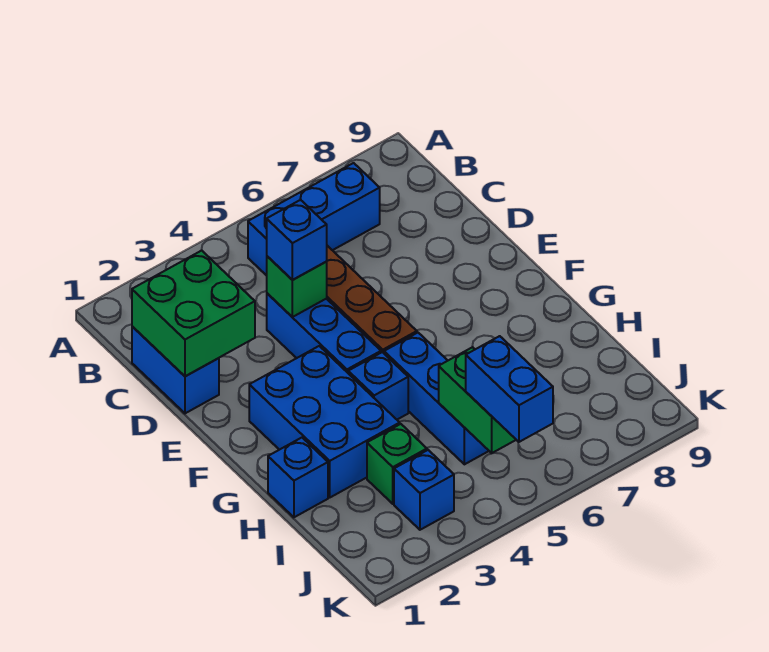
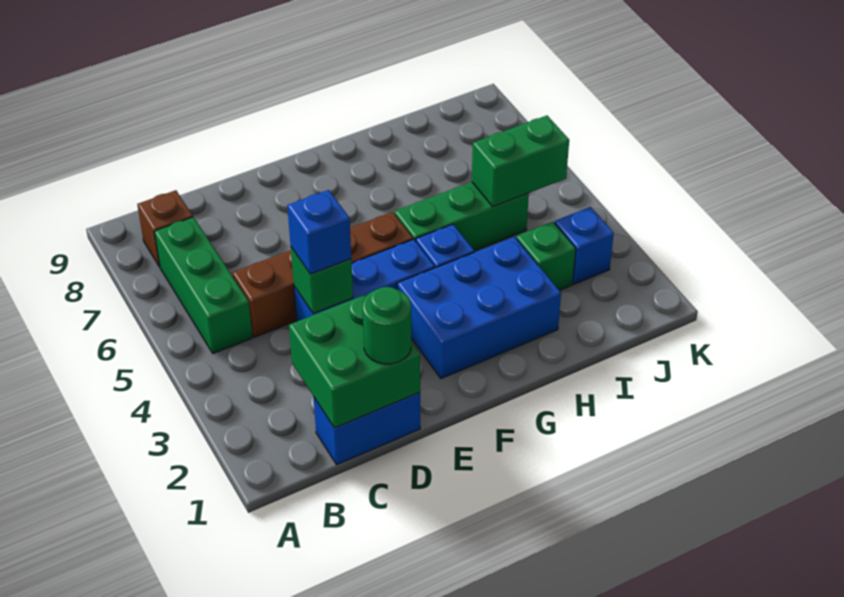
blue brick B5:B7 level 1 -> green brick B5:B7 level 1
none -> brown brick B8 level 1
none -> green round brick D1 level 3
blue brick G5:I5 level 1 -> green brick G5:I5 level 1
blue brick H1 level 1 -> none
blue brick J5:K5 level 3 -> none

